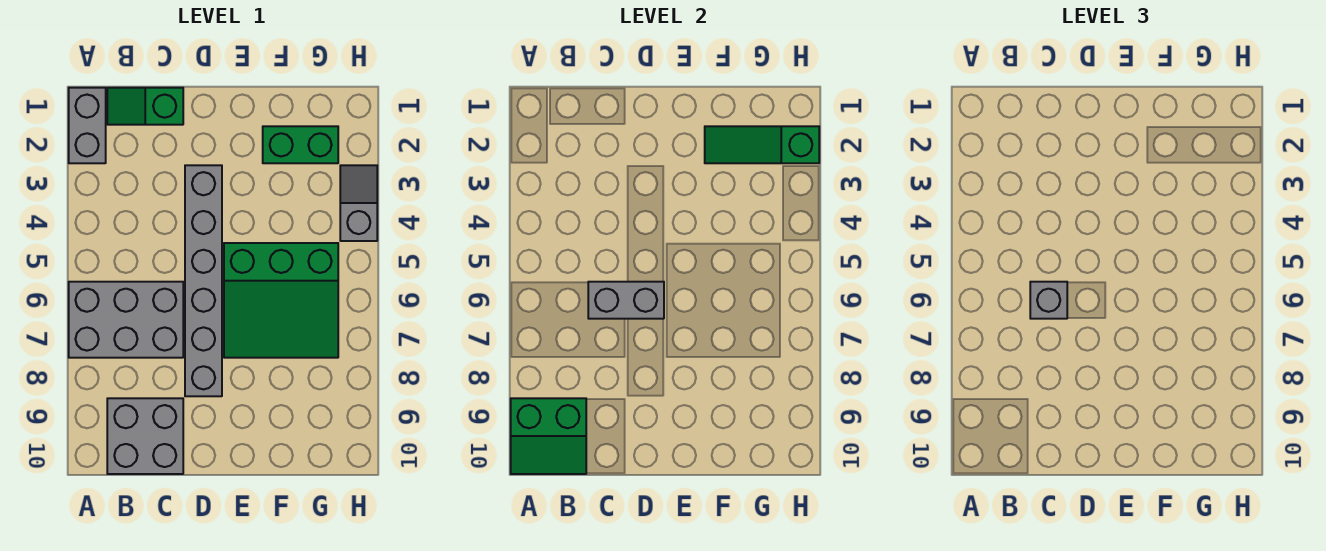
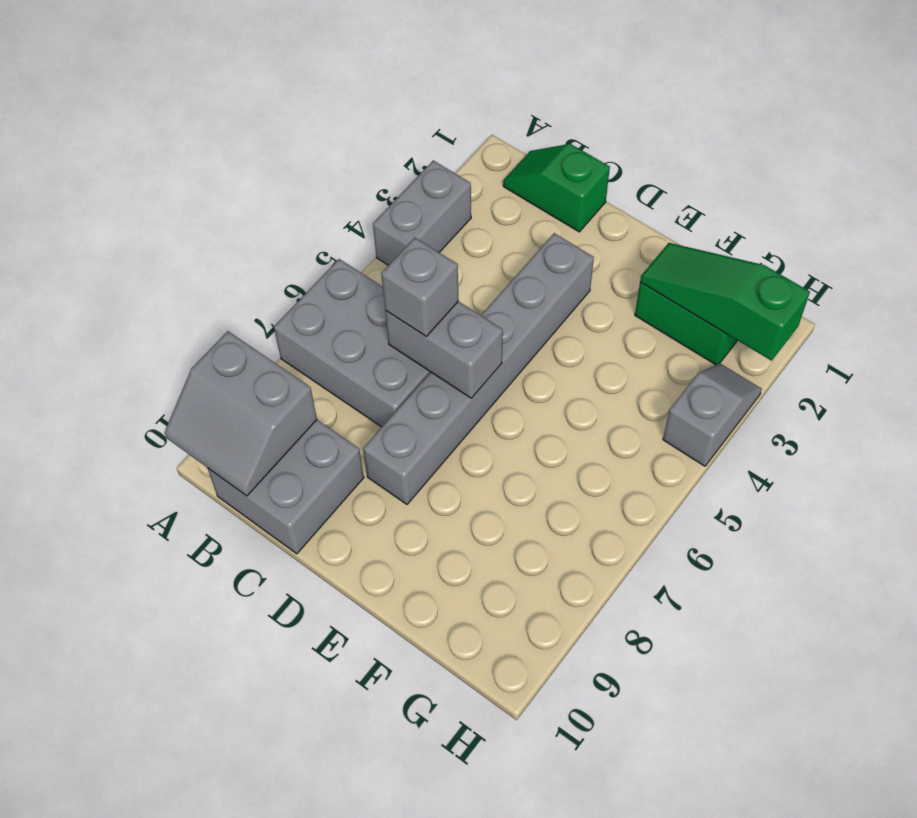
grey brick A1:A2 level 1 -> grey brick A3:A4 level 1
green slope A9:B10 level 2 top 9 -> grey slope A9:B10 level 2 top 9
green slope E5:G7 level 1 top 5 -> none

